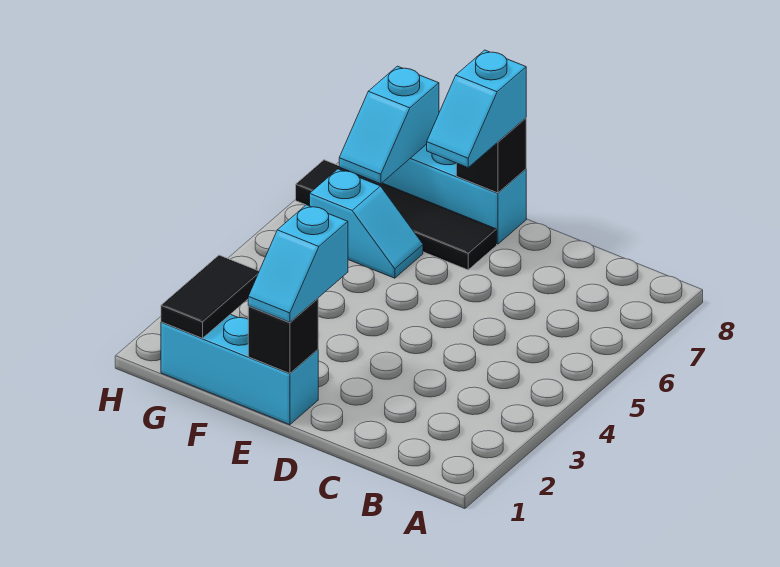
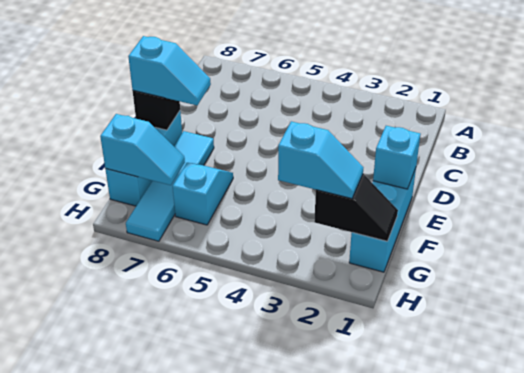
black brick E1 level 2 -> cyan brick E1 level 2
cyan slope E1:E2 level 3 top 2 -> cyan slope G2:G3 level 3 top 3
black tile E7:H7 level 1 -> cyan tile E7:H7 level 1
black tile G1:G2 level 2 -> black slope G1:G2 level 2 top 2

